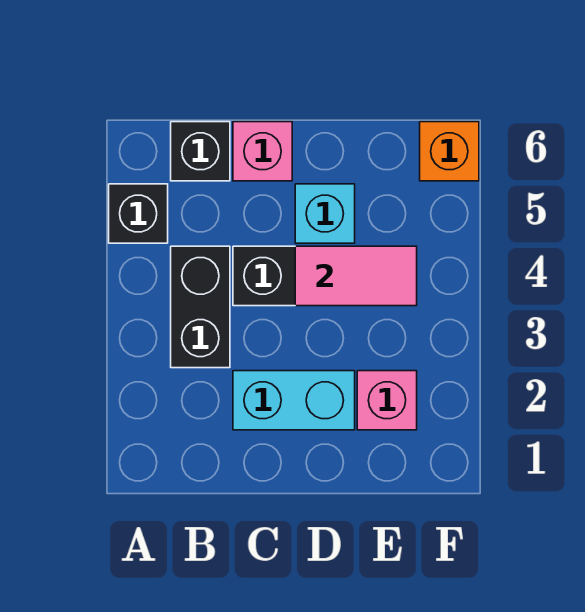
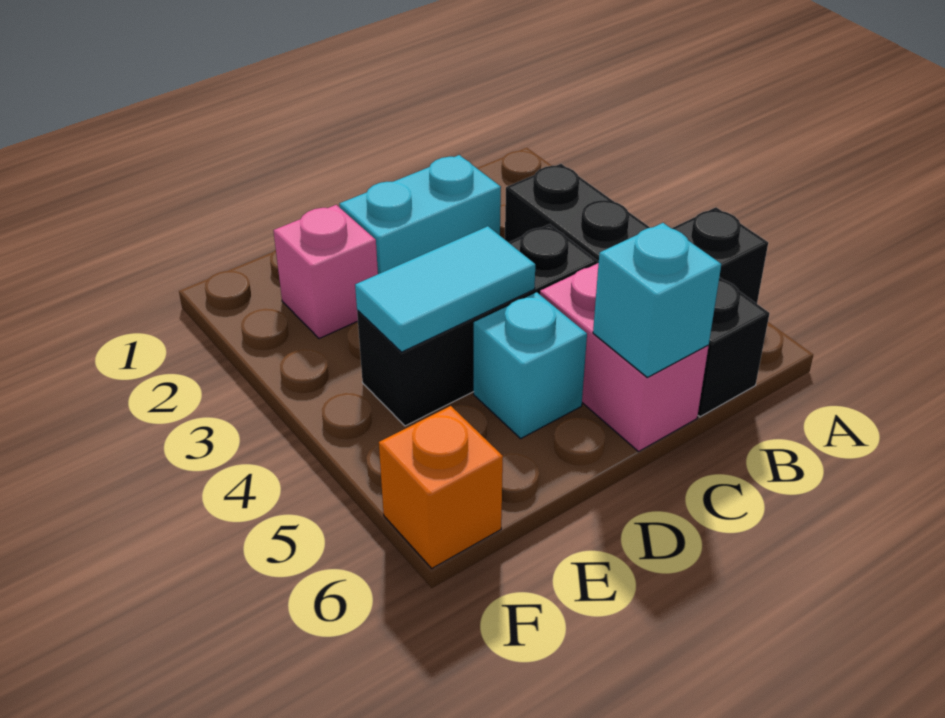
pink brick C6 level 1 -> pink brick C5:C6 level 1
none -> cyan brick C6 level 2
pink tile D4:E4 level 2 -> cyan tile D4:E4 level 2

